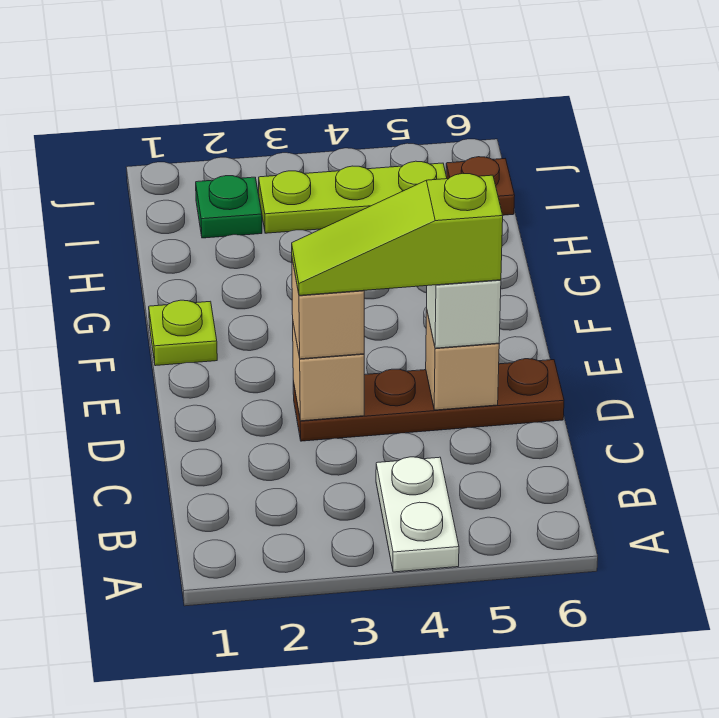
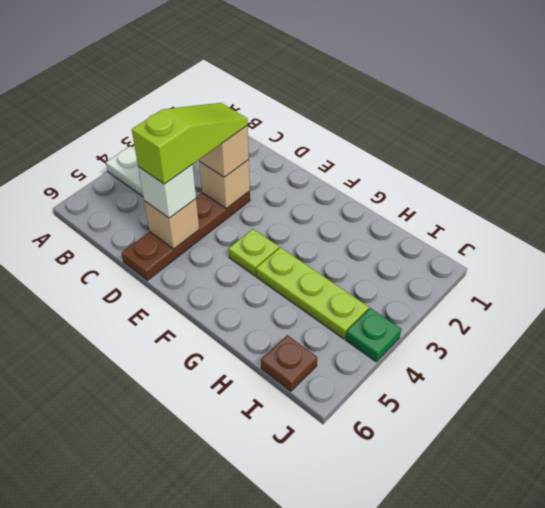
lime plate F1 level 1 -> lime plate F4 level 1
green plate I2 level 1 -> green plate J4 level 1
lime plate I3:I5 level 1 -> lime plate G4:I4 level 1

